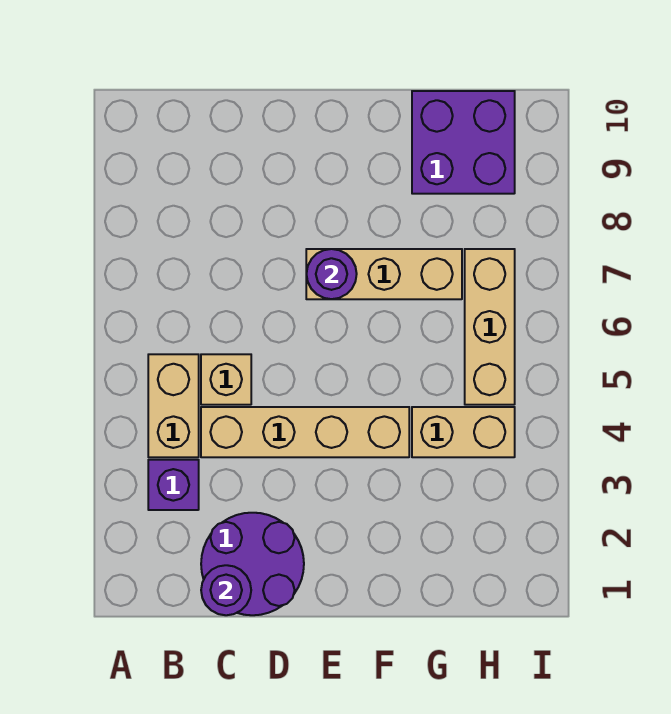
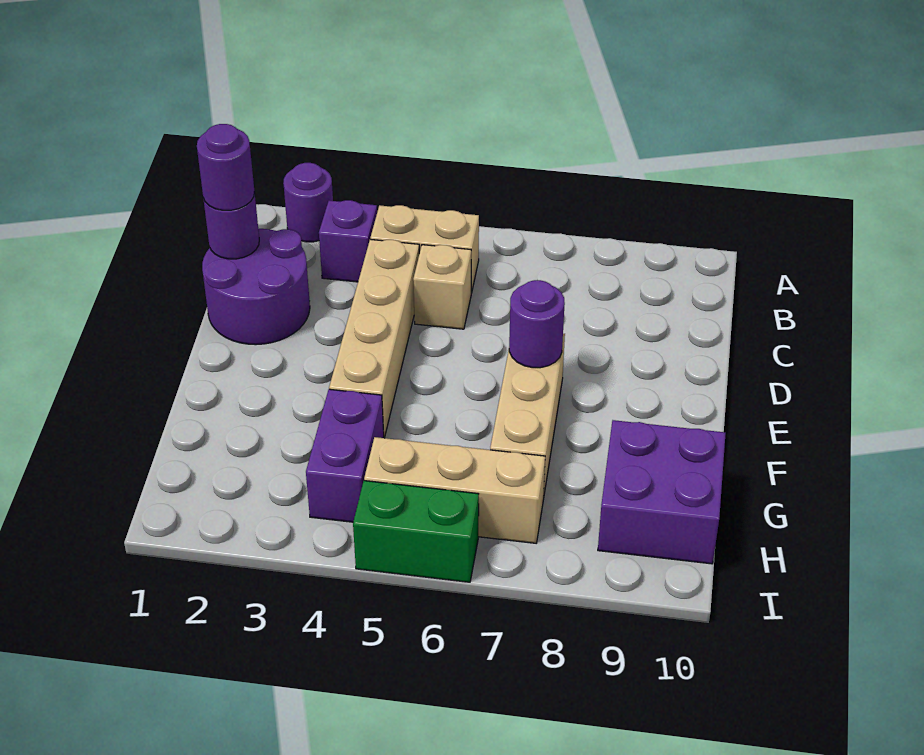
none -> purple round brick A2 level 1
none -> purple round brick C1 level 3
tan brick G4:H4 level 1 -> purple brick G4:H4 level 1
none -> green brick I5:I6 level 1

